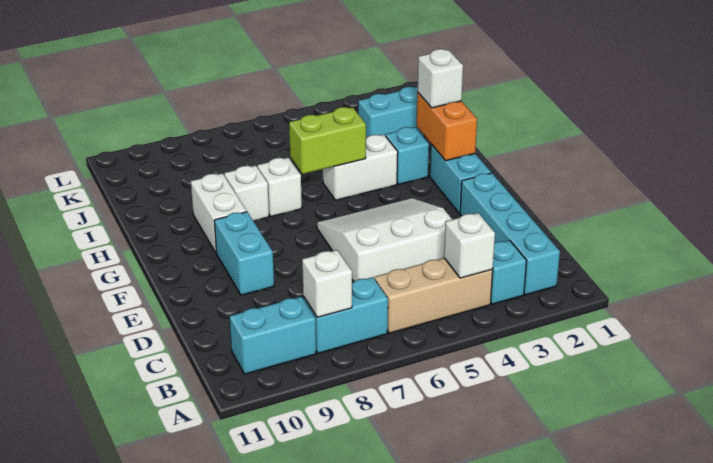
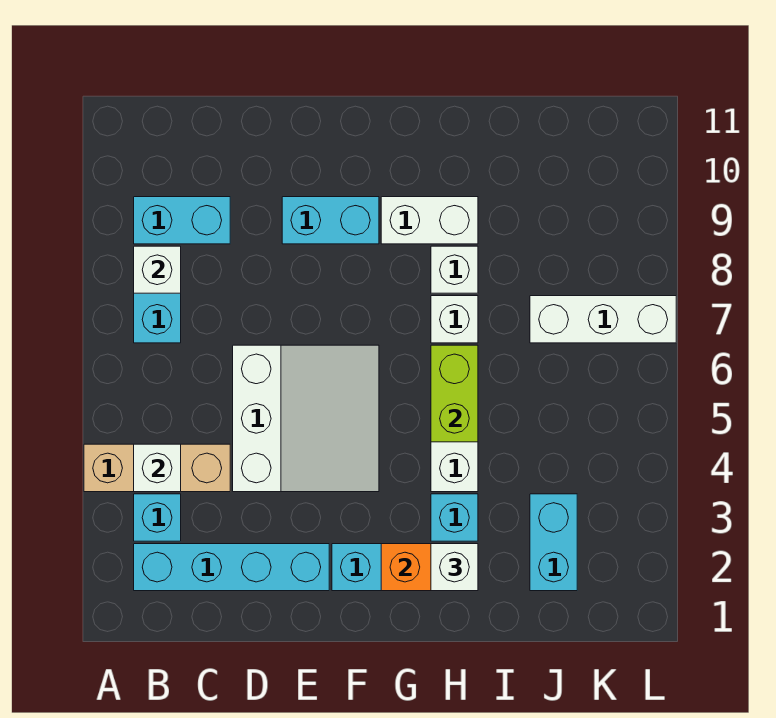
tan brick B4:B6 level 1 -> tan brick A4:C4 level 1
cyan brick B9:B10 level 1 -> cyan brick B9:C9 level 1
none -> white brick J7:L7 level 1

